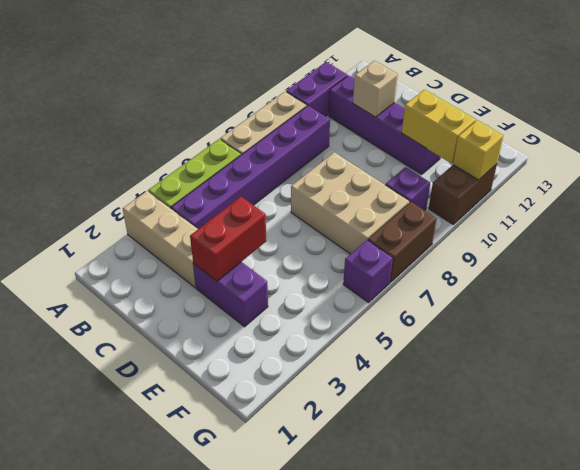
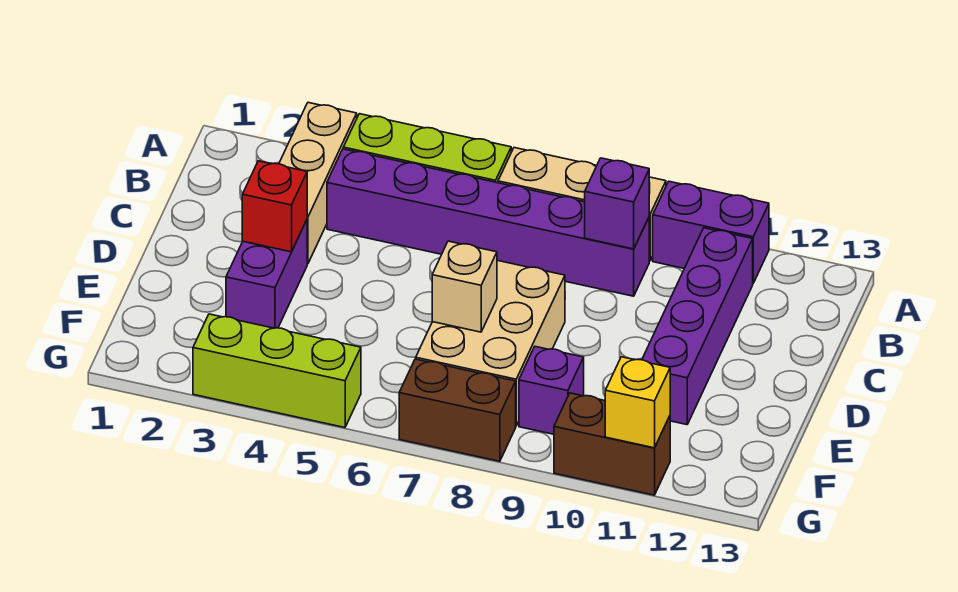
tan brick C11 level 2 -> tan brick E7 level 2
red brick D3:D4 level 2 -> red brick D3 level 2
yellow brick E11:F11 level 2 -> none
none -> lime brick G3:G5 level 1
purple brick G6 level 1 -> purple brick B9 level 2

